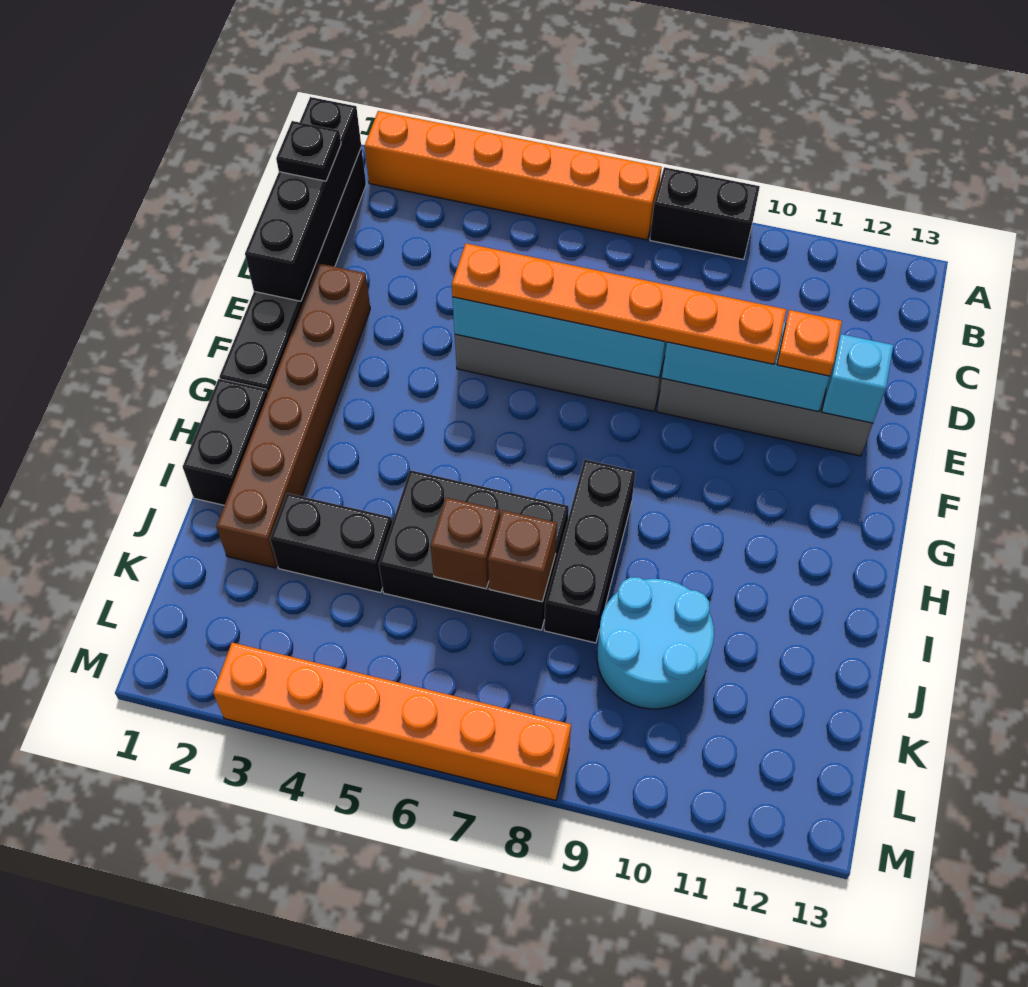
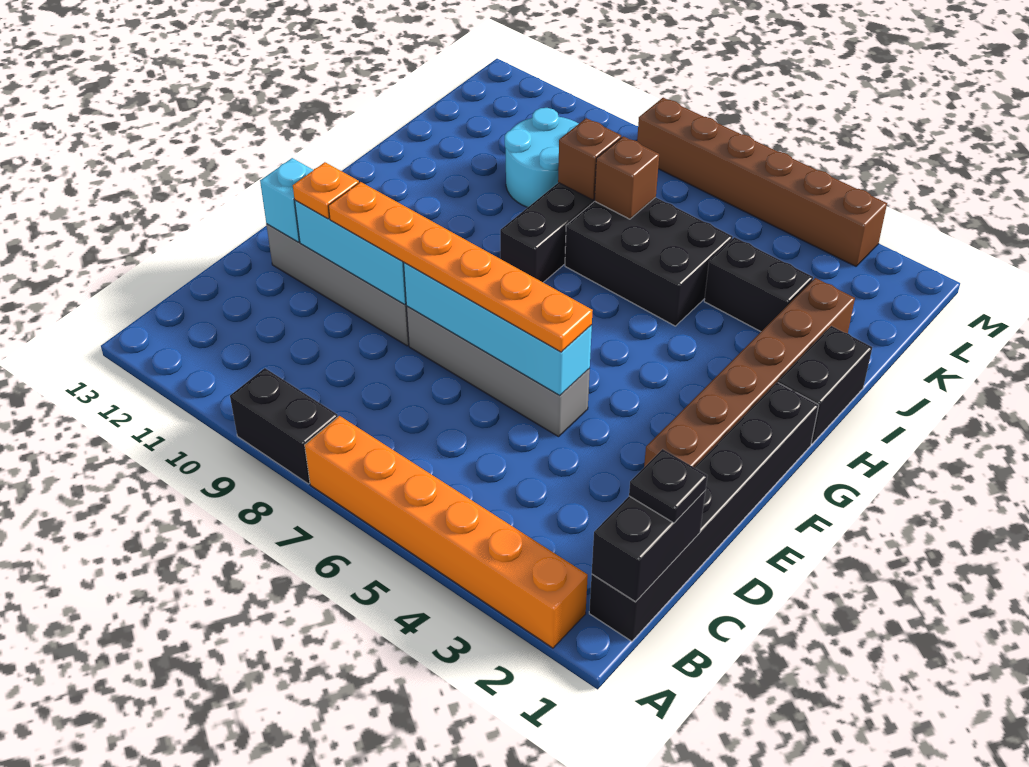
black brick B1:E1 level 2 -> black brick B1:C1 level 2
brown brick J6 level 2 -> brown brick J8 level 2
orange brick M3:M8 level 1 -> brown brick M3:M8 level 1

